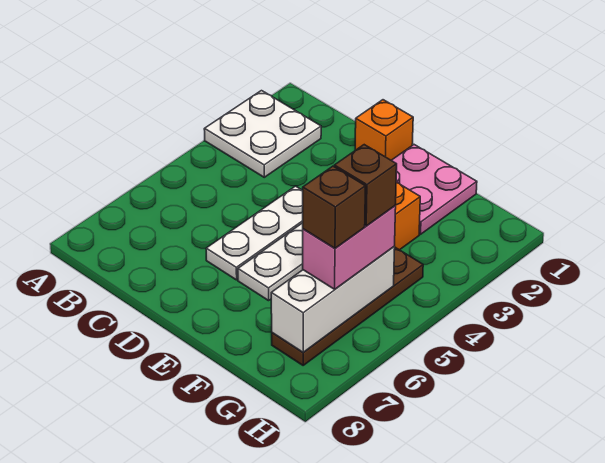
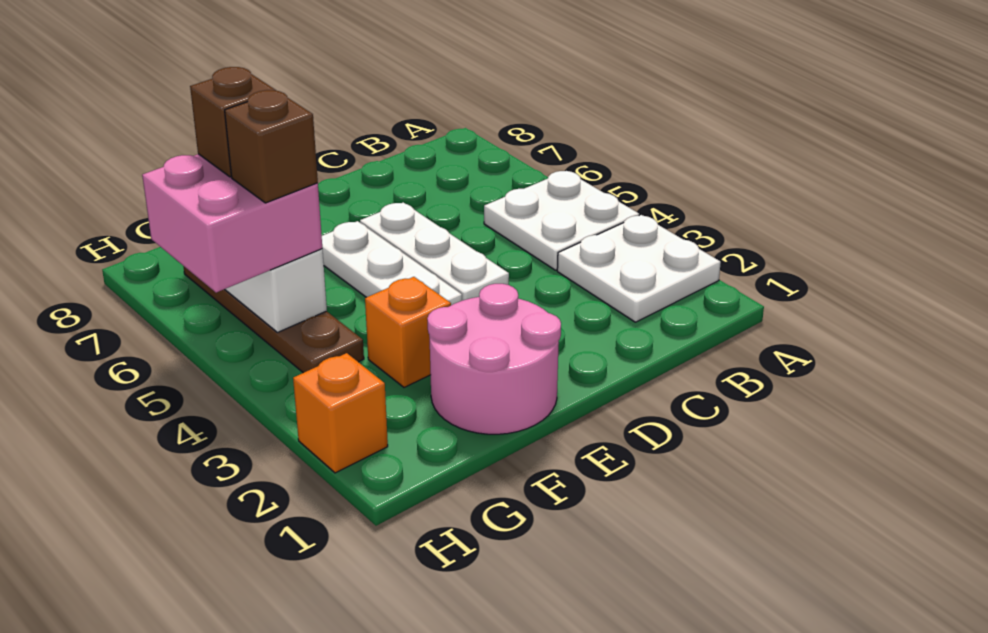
none -> white plate A4:B5 level 1
orange brick D1 level 1 -> orange brick H2 level 1
pink plate E1:F2 level 1 -> pink round brick E1:F2 level 1
pink brick G5:G6 level 3 -> pink brick G5:H6 level 3

